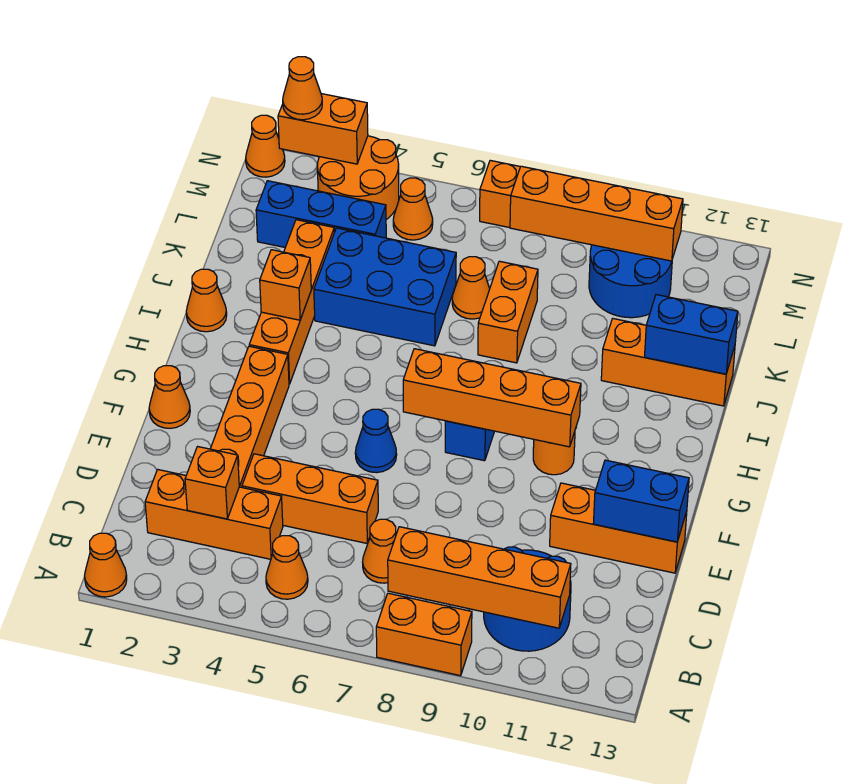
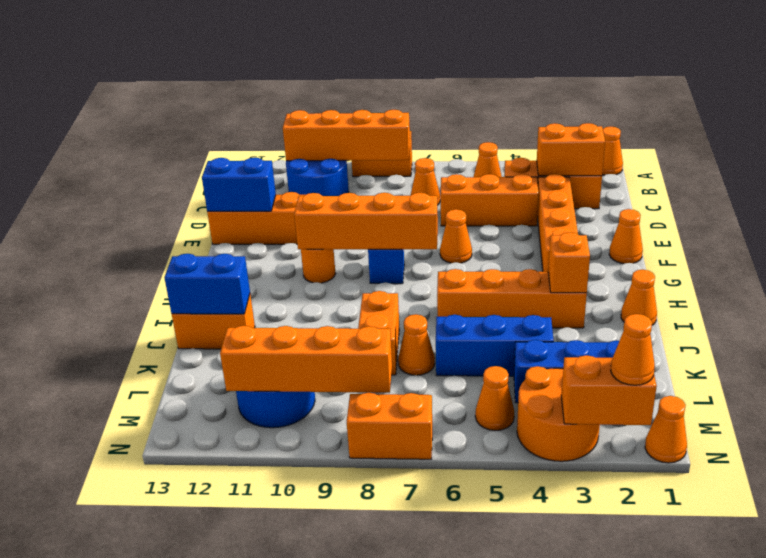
orange brick C3 level 2 -> orange brick C2:C3 level 2
blue cone F6 level 1 -> orange cone F6 level 1
orange brick H3:K3 level 1 -> orange brick I3:I6 level 1
blue brick J4:K6 level 1 -> blue brick K4:K6 level 1
orange brick J11:J13 level 1 -> orange brick J12:J13 level 1

